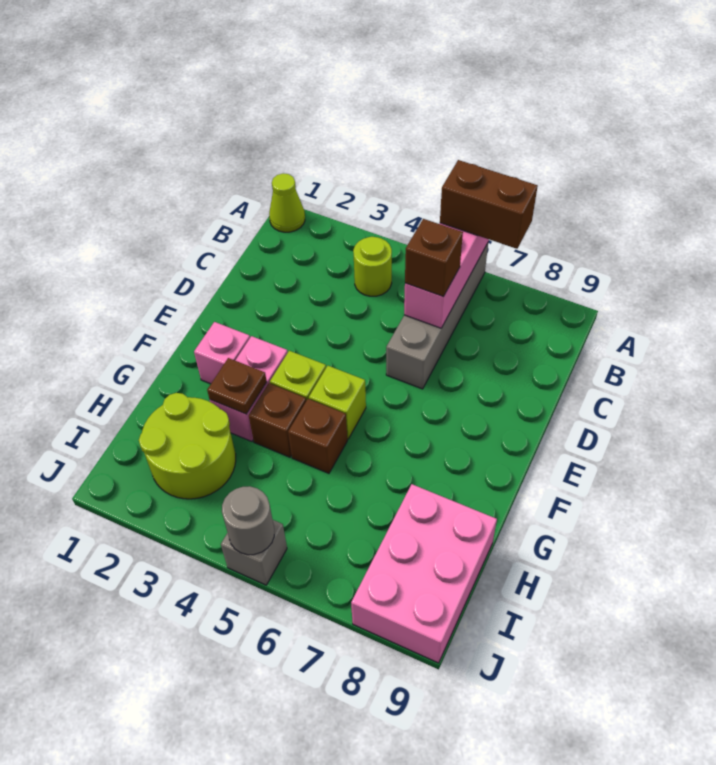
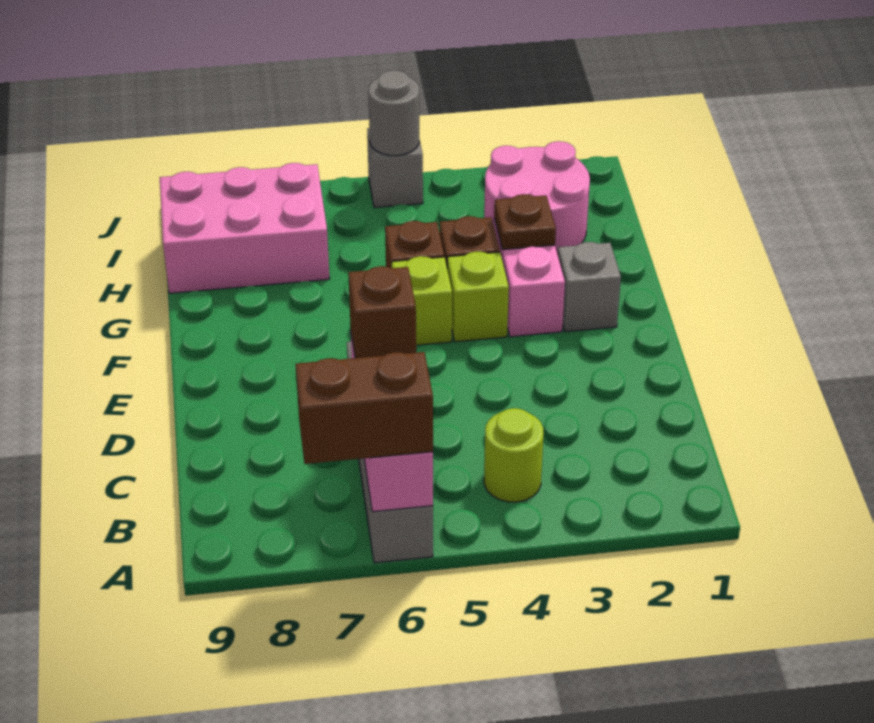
lime cone A1 level 1 -> none
pink brick F2 level 1 -> grey brick F2 level 1
lime round brick H2:I3 level 1 -> pink round brick H2:I3 level 1
pink brick H8:J9 level 1 -> pink brick H7:I9 level 1

